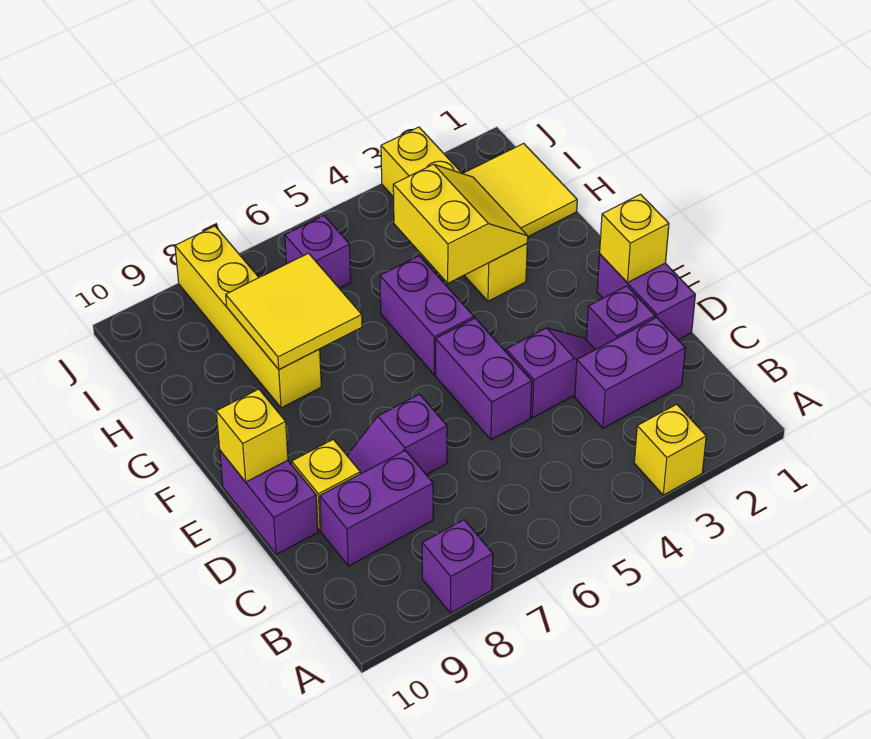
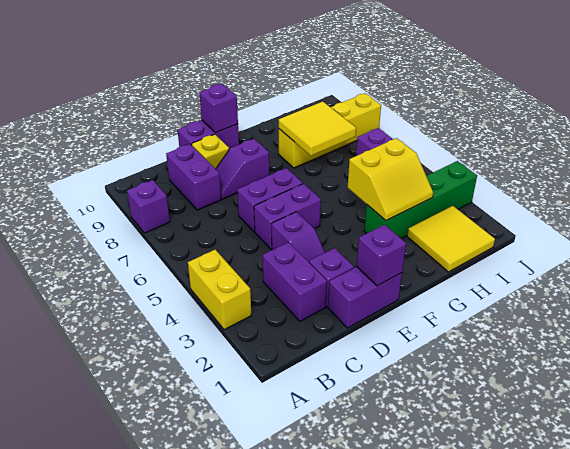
yellow brick A3 level 1 -> yellow brick A3:A4 level 1
purple slope D7:D8 level 1 top 7 -> purple slope D8:E8 level 1 top E
yellow brick E1 level 2 -> purple brick E1 level 2
yellow brick E10 level 2 -> purple brick E10 level 2
purple brick F5:G5 level 1 -> purple brick D6:E6 level 1
yellow brick G3:J3 level 1 -> green brick G3:J3 level 1

